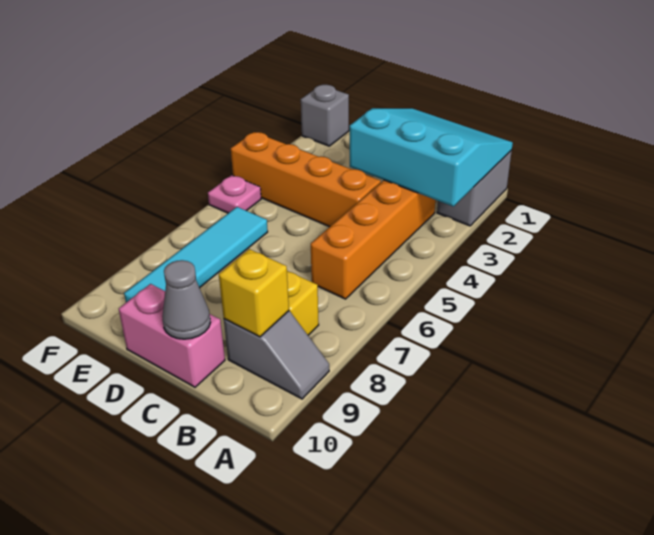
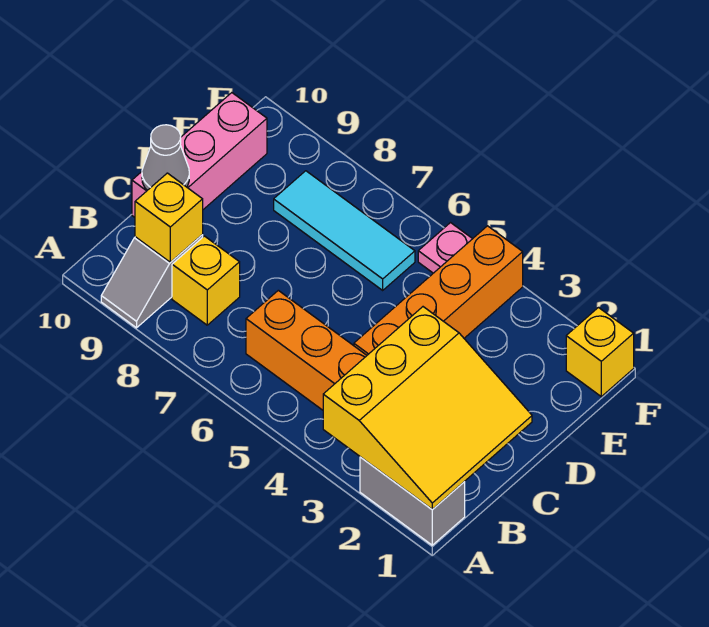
cyan slope A1:C3 level 2 top 3 -> yellow slope A1:C3 level 2 top 3
pink brick C10:D10 level 1 -> pink brick C10:E10 level 1
cyan tile E6:E9 level 1 -> cyan tile E6:E8 level 1
grey brick F1 level 1 -> yellow brick F1 level 1

